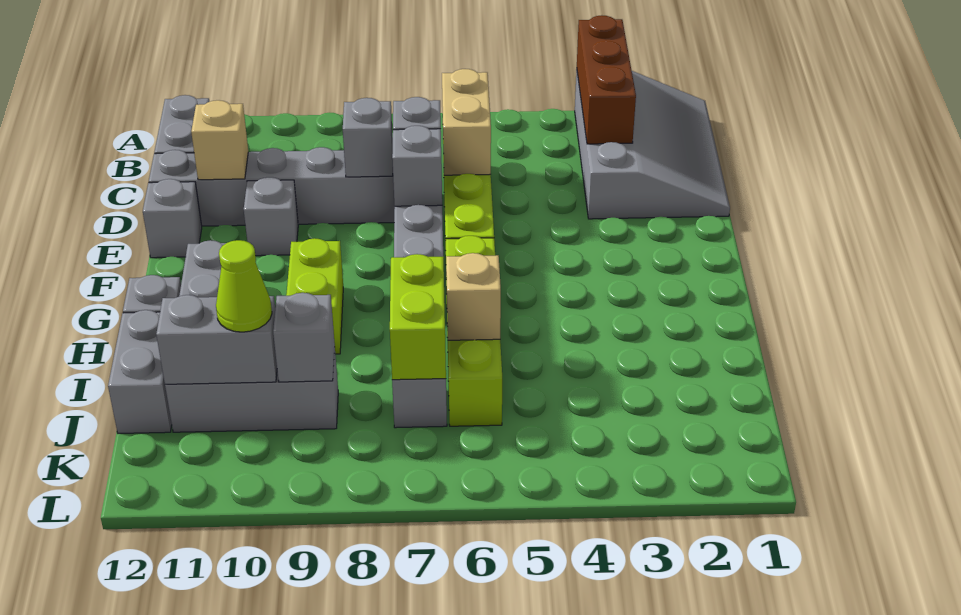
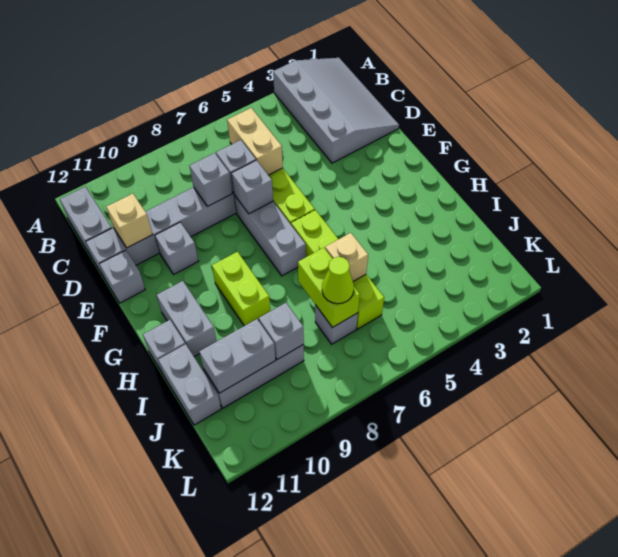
brown brick A3:C3 level 2 -> none
lime cone J10 level 3 -> lime cone J7 level 3

